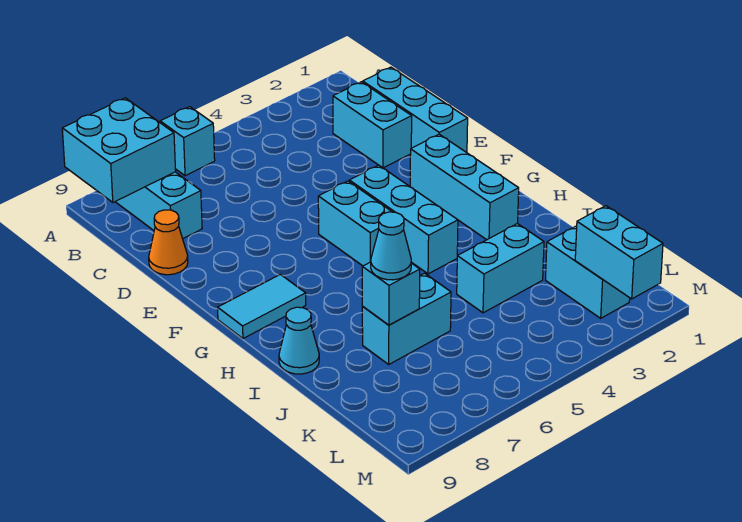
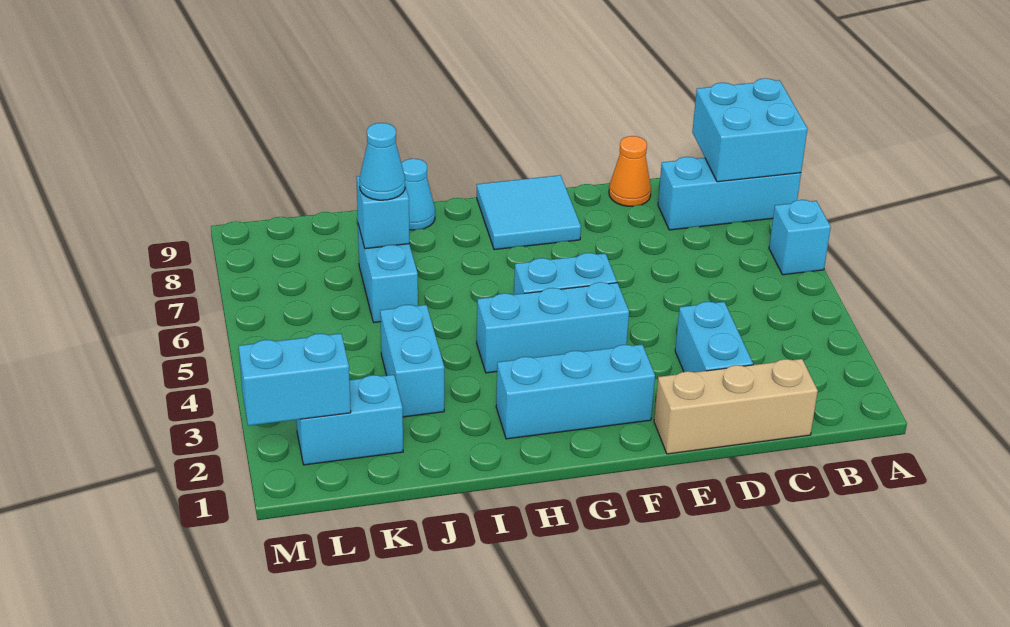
cyan brick C1:E1 level 1 -> tan brick C1:E1 level 1
cyan brick C2:D2 level 1 -> cyan brick D2:D3 level 1
cyan tile G8:G9 level 1 -> cyan tile F8:G9 level 1

